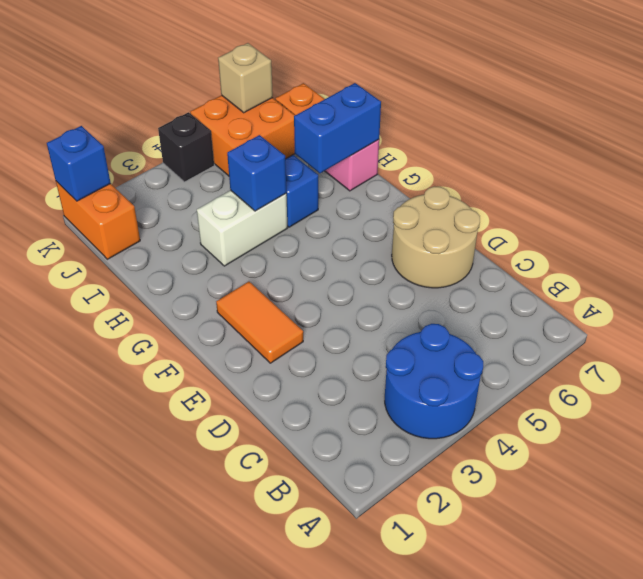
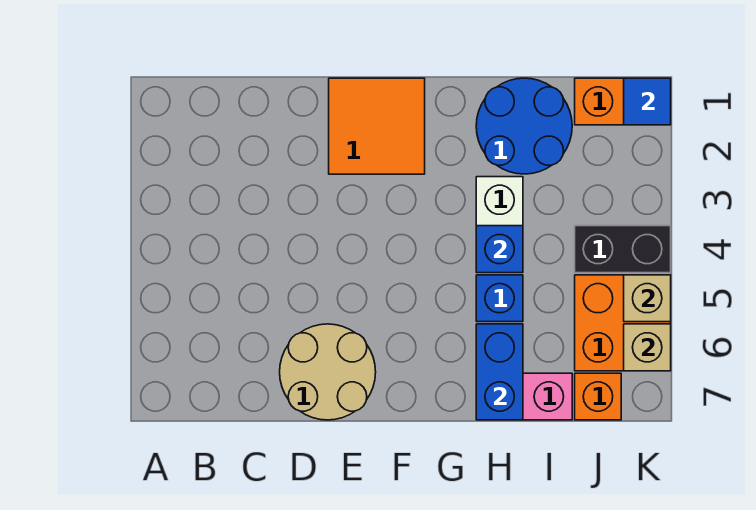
blue round brick A3:B4 level 1 -> blue round brick H1:I2 level 1
orange tile E2:F2 level 1 -> orange tile E1:F2 level 1
blue brick K1 level 2 -> blue tile K1 level 2
black brick K4 level 1 -> black brick J4:K4 level 1
none -> tan brick K5 level 2

